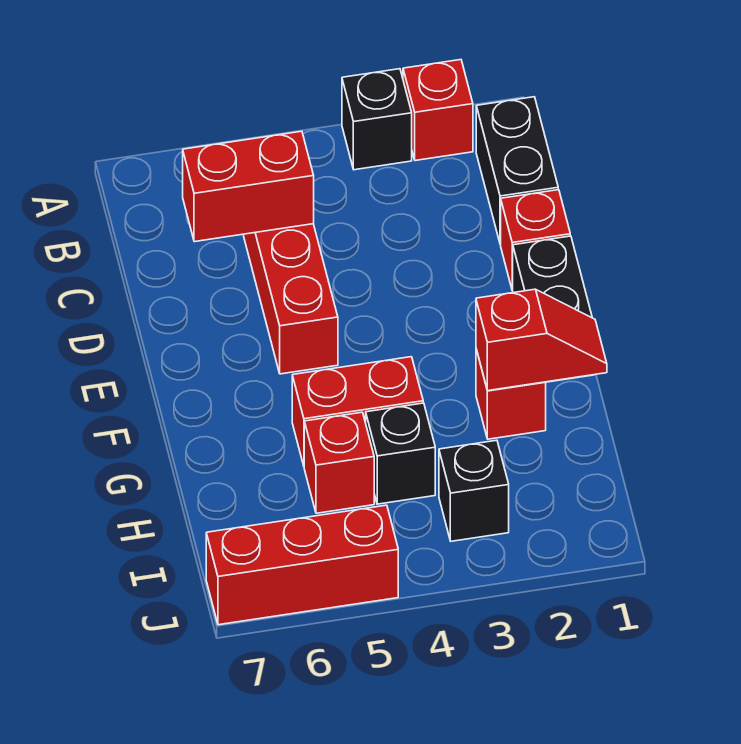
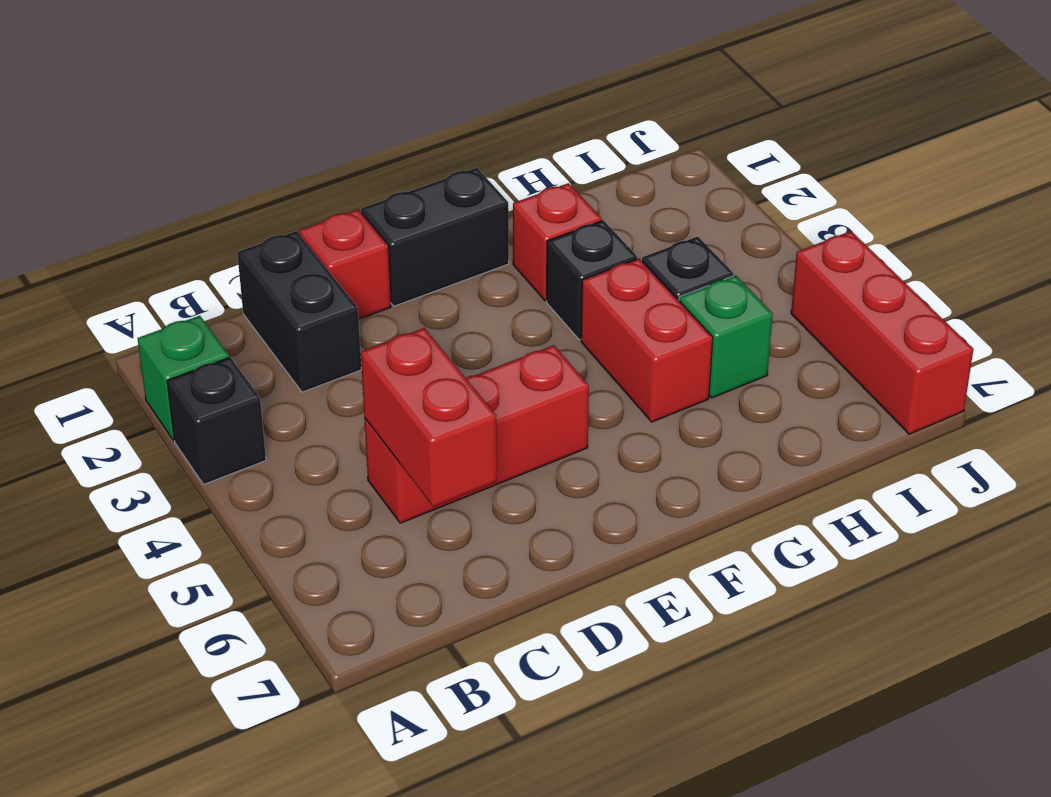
red brick A2 level 1 -> green brick A2 level 1
black brick B1:C1 level 1 -> black brick C1:C2 level 1
red slope G1:G2 level 2 top 2 -> none
red brick H5 level 1 -> green brick H5 level 1
black brick I3 level 1 -> black brick G3 level 1

